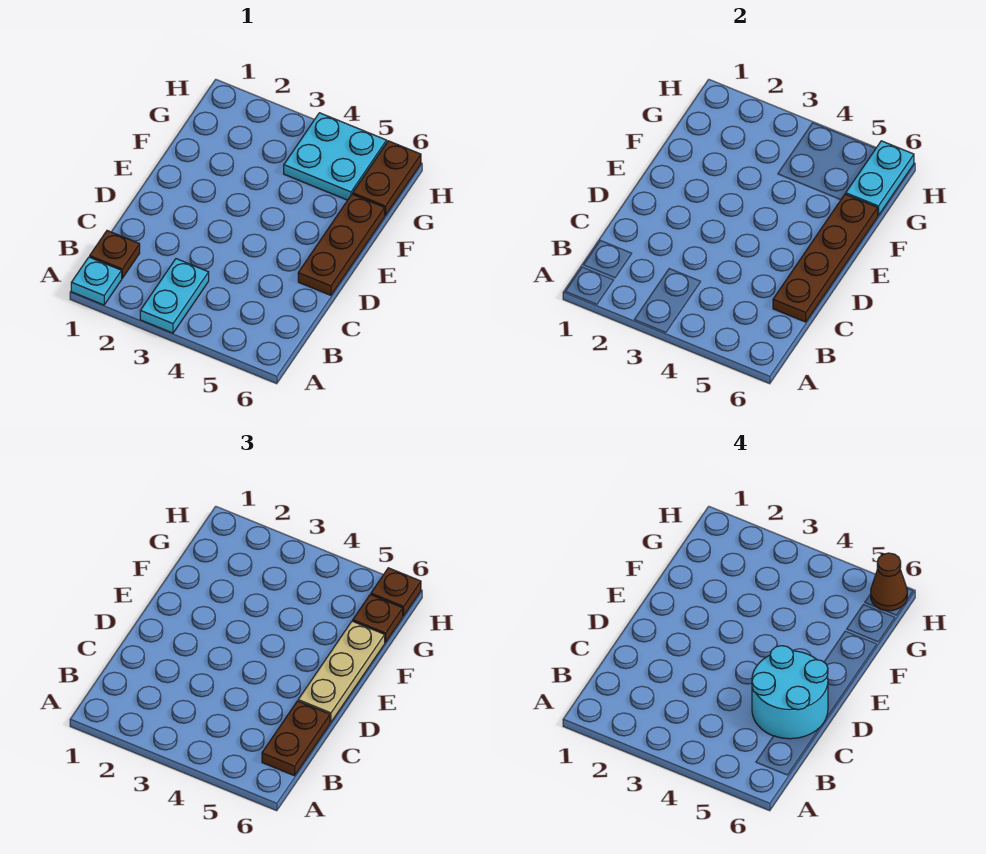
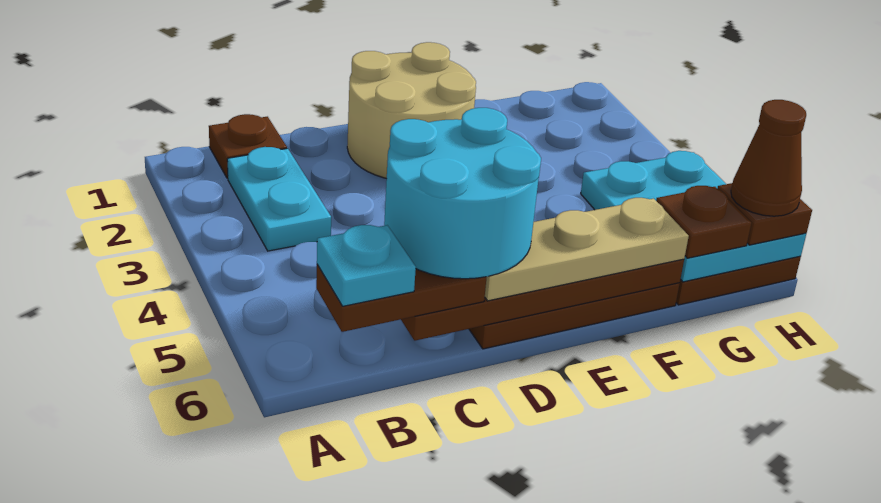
cyan plate A1 level 1 -> cyan plate B6 level 4
cyan plate A3:B3 level 1 -> cyan plate B2:B3 level 1
none -> tan round brick D1:E2 level 1

